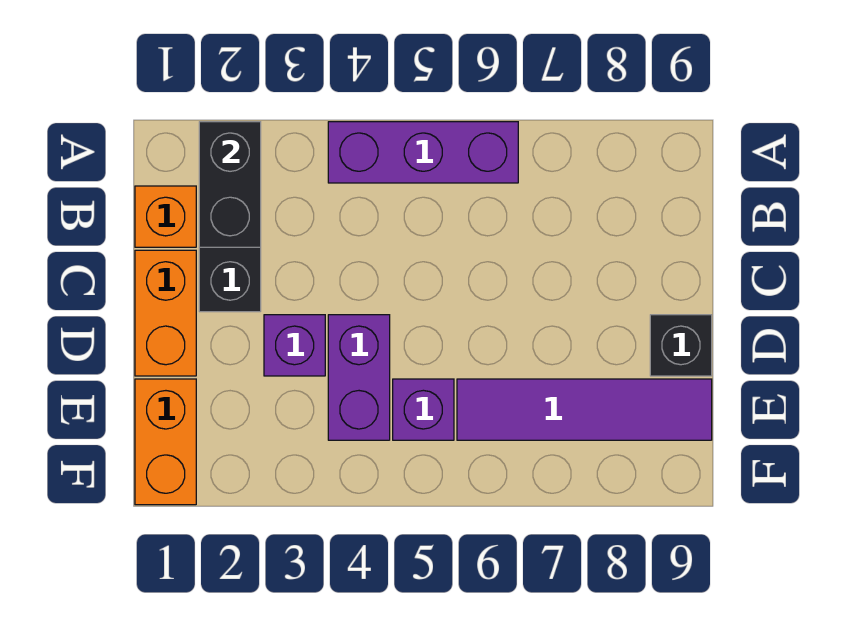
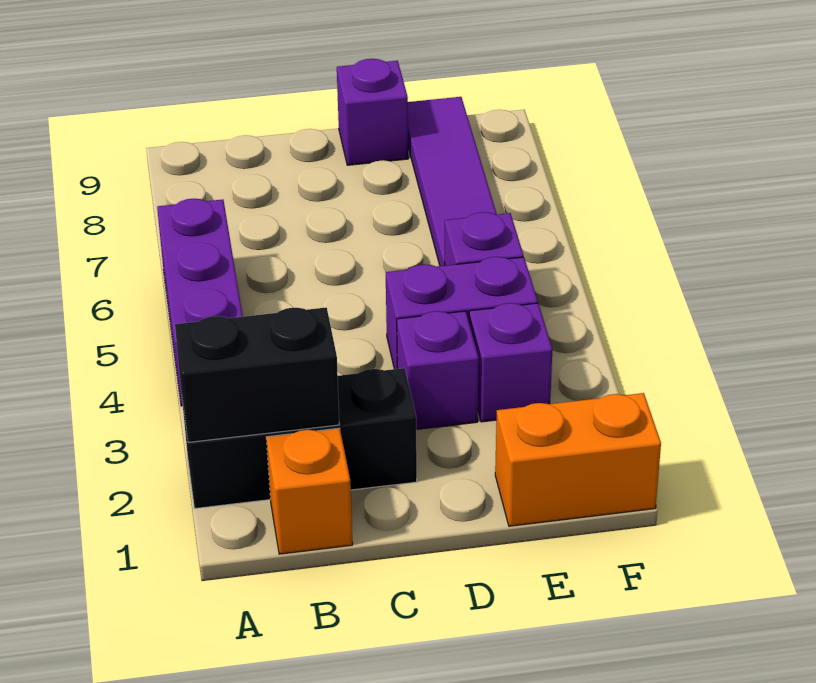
orange brick C1:D1 level 1 -> none
black brick D9 level 1 -> purple brick D9 level 1
none -> purple brick E3 level 1

